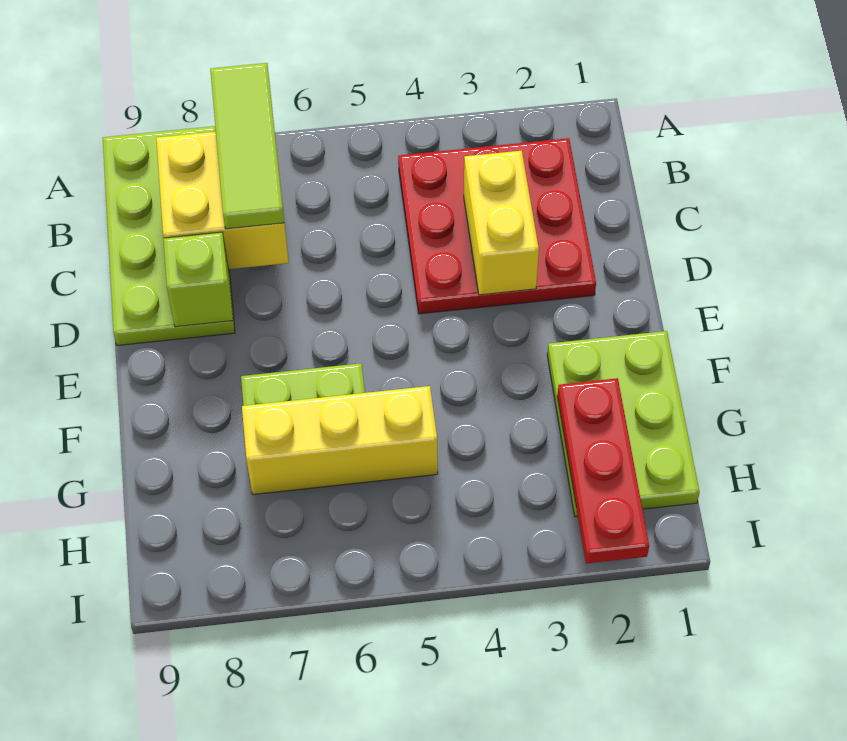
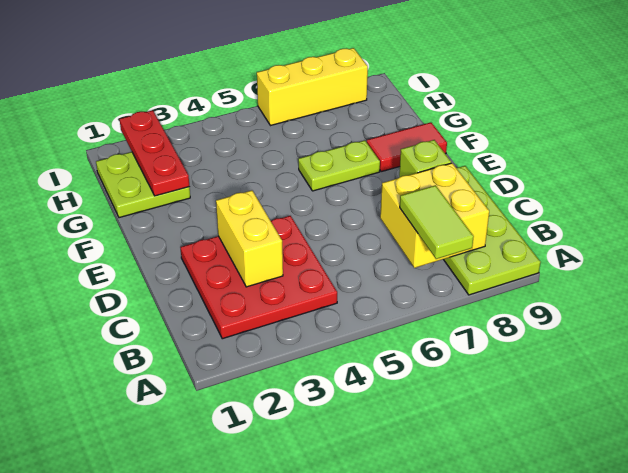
lime tile A7:C7 level 3 -> lime tile A7:B7 level 3
lime plate F1:H2 level 1 -> lime plate G1:H2 level 1
none -> red tile F8:F9 level 1
yellow brick G5:G7 level 1 -> yellow brick I6:I8 level 1

